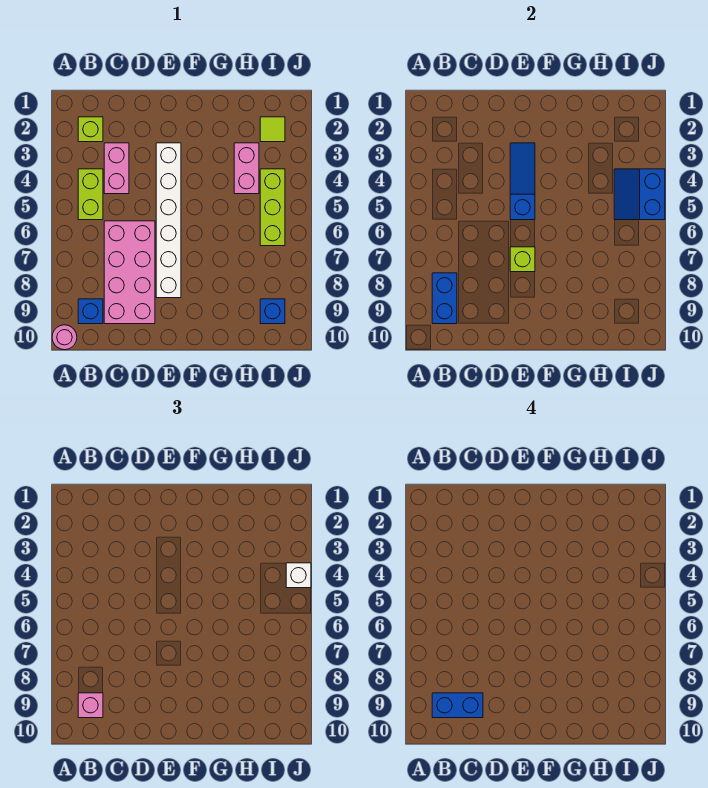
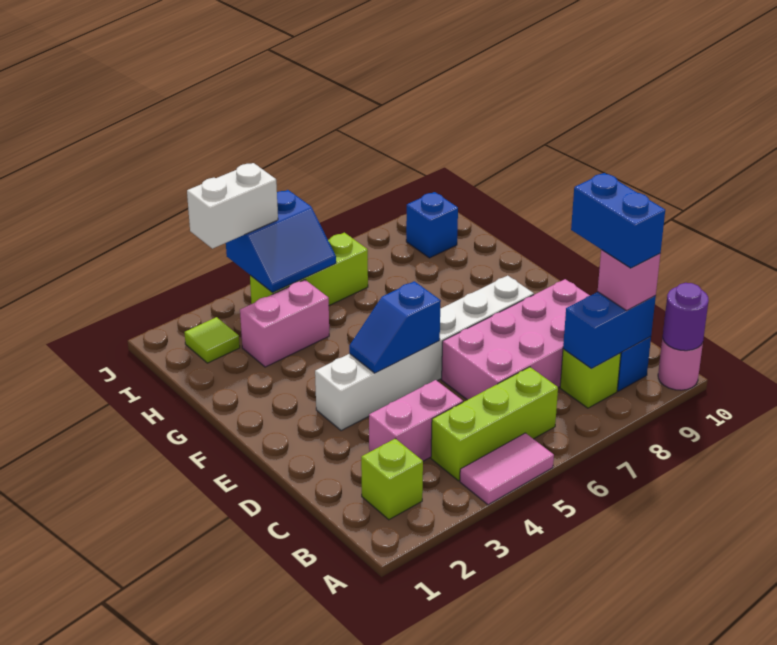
none -> pink tile A4:A5 level 1
none -> purple round brick A10 level 2
lime brick B4:B5 level 1 -> lime brick B4:B6 level 1
blue slope E3:E5 level 2 top 5 -> blue slope E4:E5 level 2 top 5
lime brick E7 level 2 -> lime brick B8 level 1
white brick J4 level 3 -> white brick J3:J4 level 3

